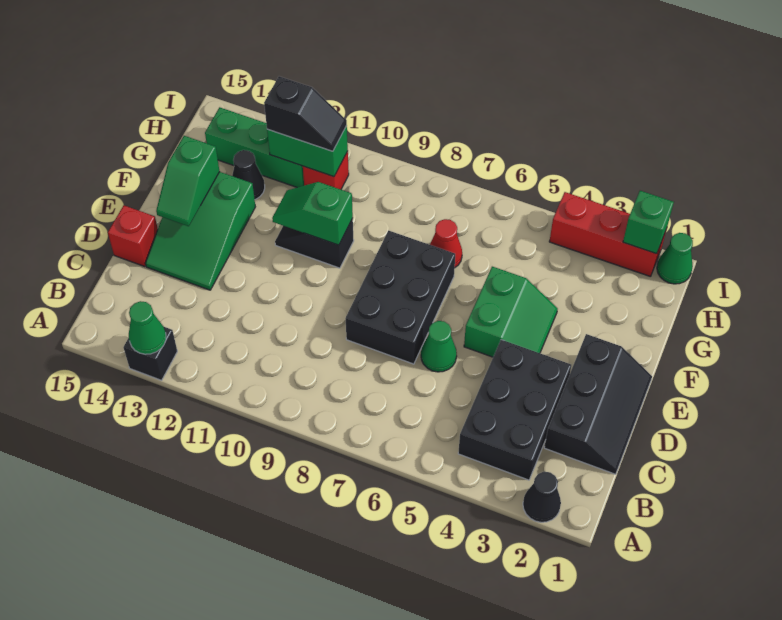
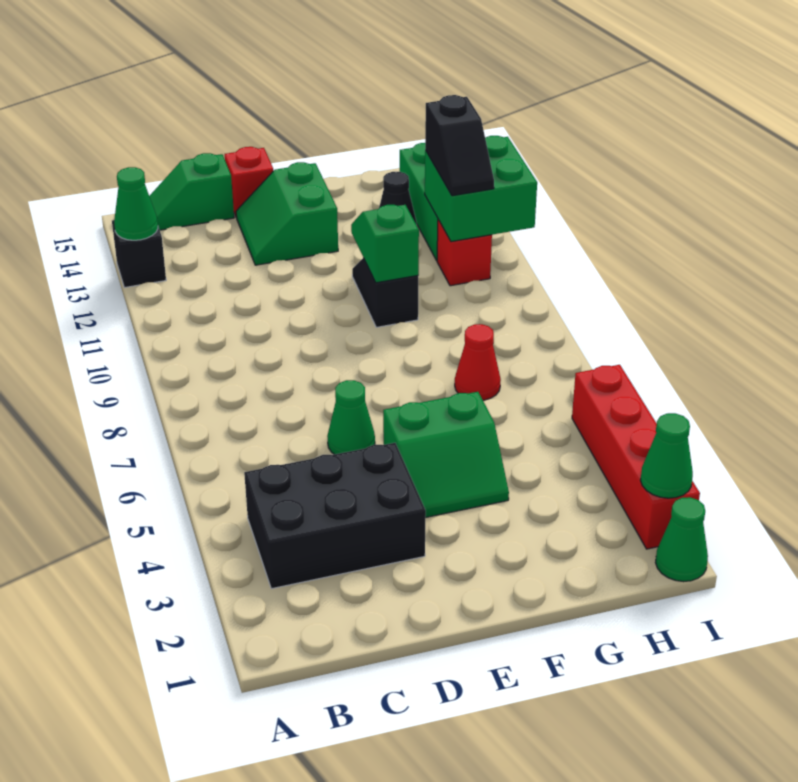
black cone A2 level 1 -> none
black slope C1:E2 level 1 top 2 -> none
black brick D7:F8 level 1 -> none
green slope D13:F14 level 1 top F -> green slope D13:E14 level 1 top E
green slope E14:F14 level 2 top F -> green slope B15:C15 level 1 top C
green brick H11:H12 level 2 -> green brick H11:I12 level 2
red brick I2:I4 level 1 -> red brick I2:I5 level 1
green brick I2 level 2 -> green cone I2 level 2

